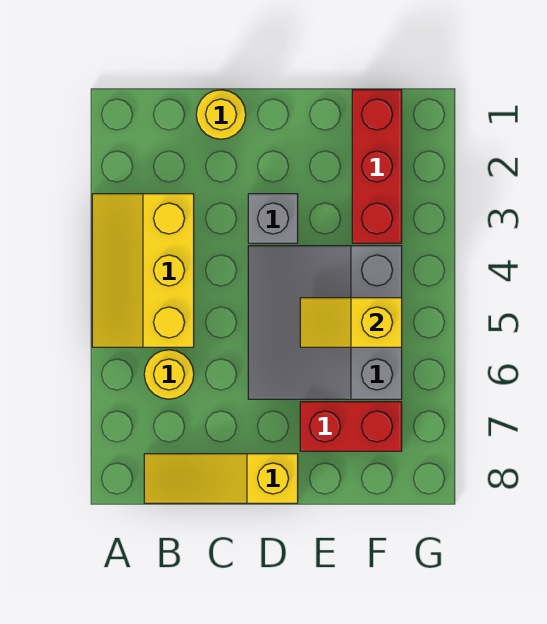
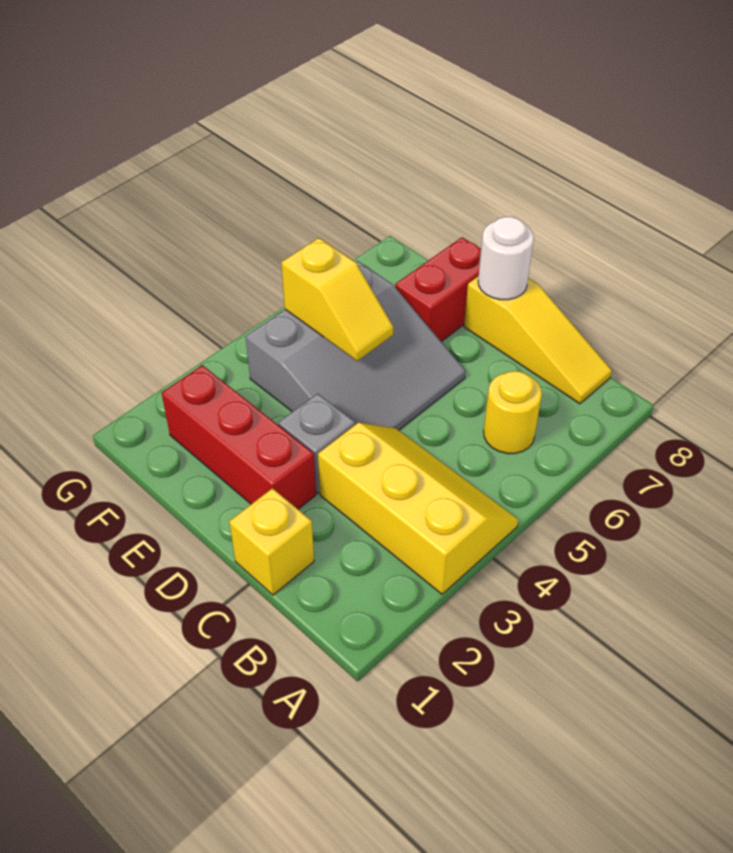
yellow slope A3:B5 level 1 top B -> yellow slope A3:C4 level 1 top 3
yellow round brick C1 level 1 -> yellow brick C1 level 1
none -> white round brick D8 level 2
red brick E7:F7 level 1 -> red brick E7:E8 level 1
red brick F1:F3 level 1 -> red brick D2:F2 level 1

